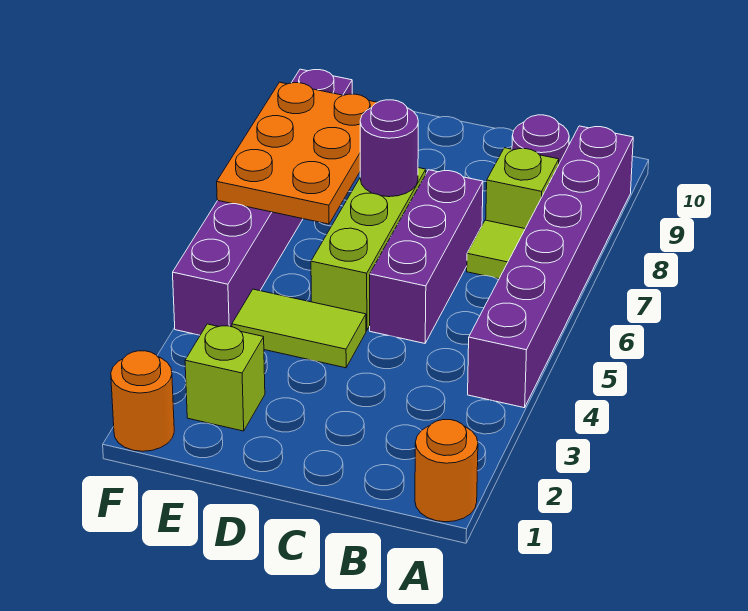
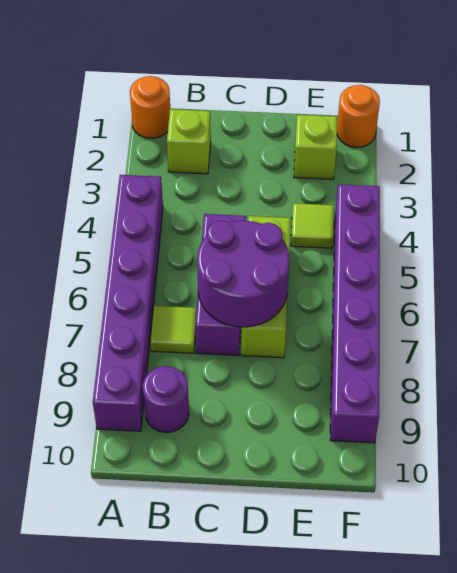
lime brick B8 level 1 -> lime brick B2 level 1
lime tile D4:E4 level 1 -> lime tile E4 level 1
purple round brick D7 level 2 -> purple round brick C6:D7 level 2
orange plate E6:F8 level 2 -> none

